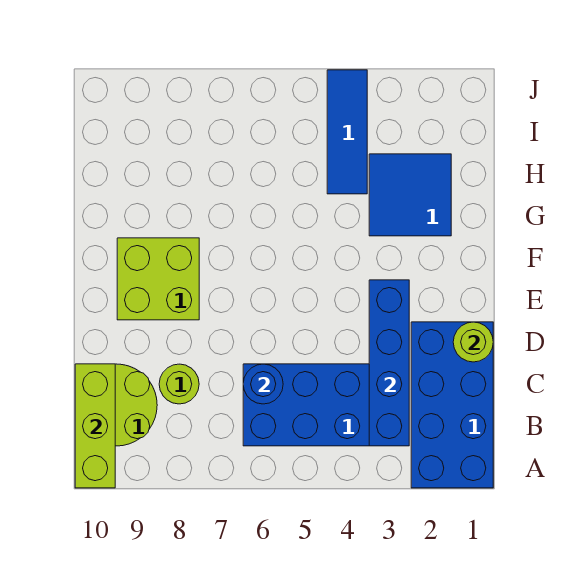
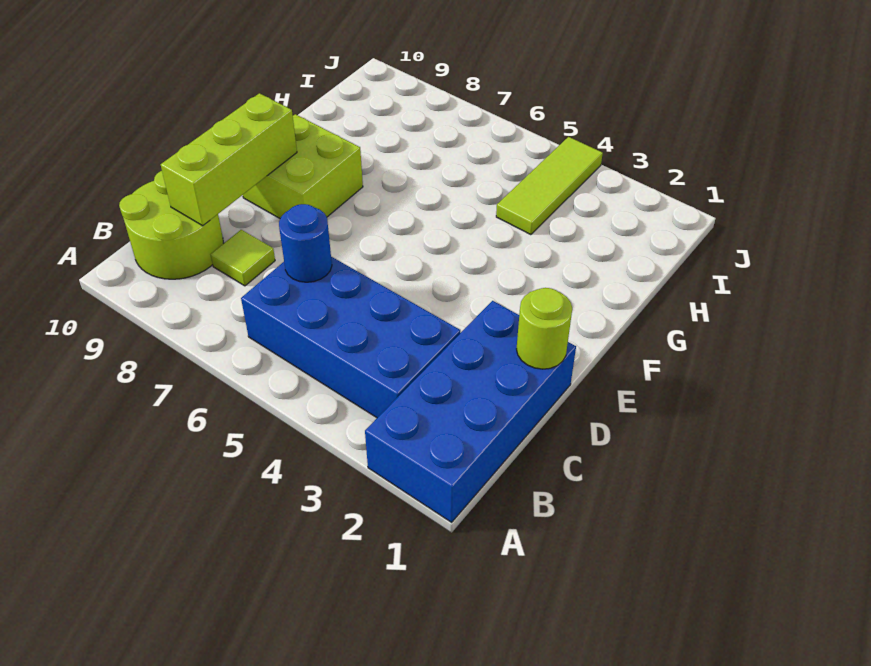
lime brick A10:C10 level 2 -> lime brick C9:E9 level 2
blue brick B3:E3 level 2 -> none
lime round brick C8 level 1 -> lime tile C8 level 1
blue tile G2:H3 level 1 -> none
blue tile H4:J4 level 1 -> lime tile H4:J4 level 1

